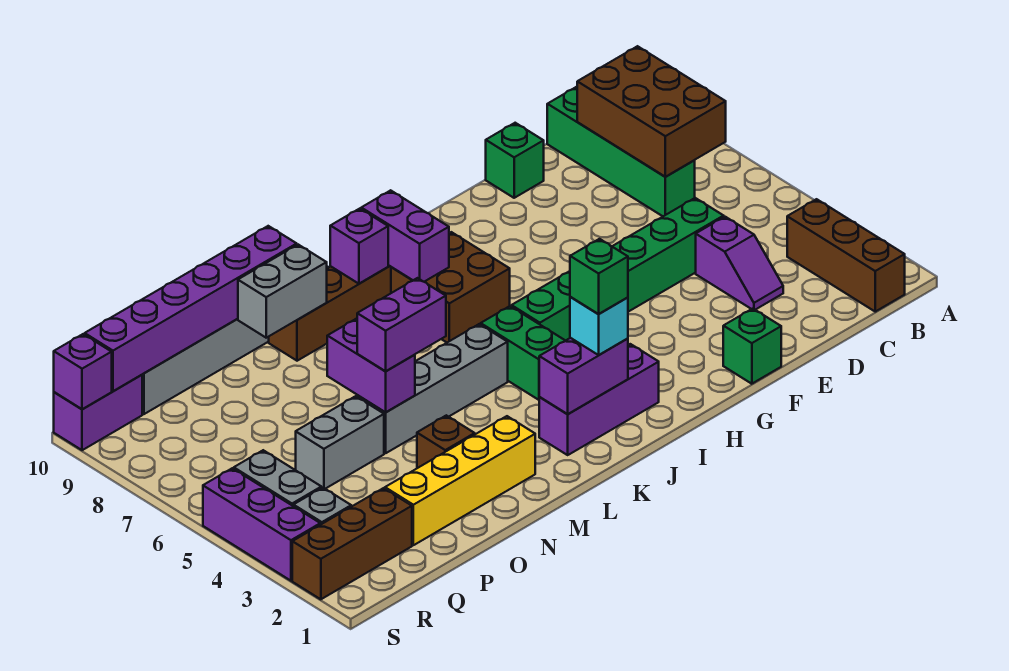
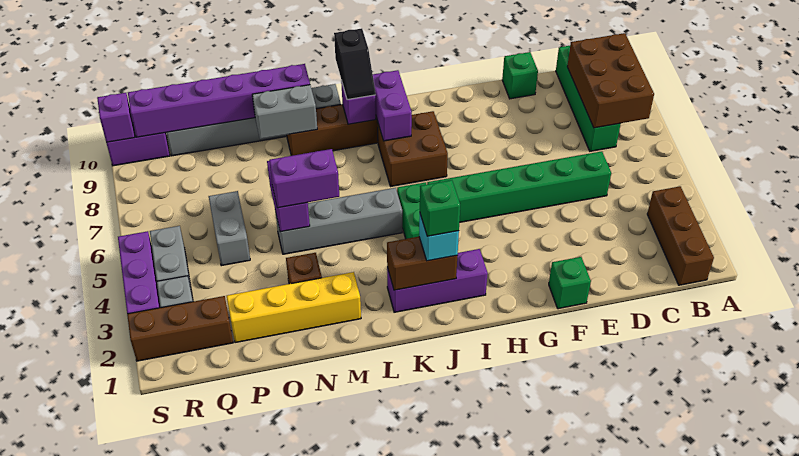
purple slope D3:D4 level 1 top 4 -> none
purple brick J2:K2 level 2 -> brown brick J2:K2 level 2
none -> black slope K9:K10 level 3 top 10
grey brick O5:P5 level 1 -> grey brick P5:P6 level 1

